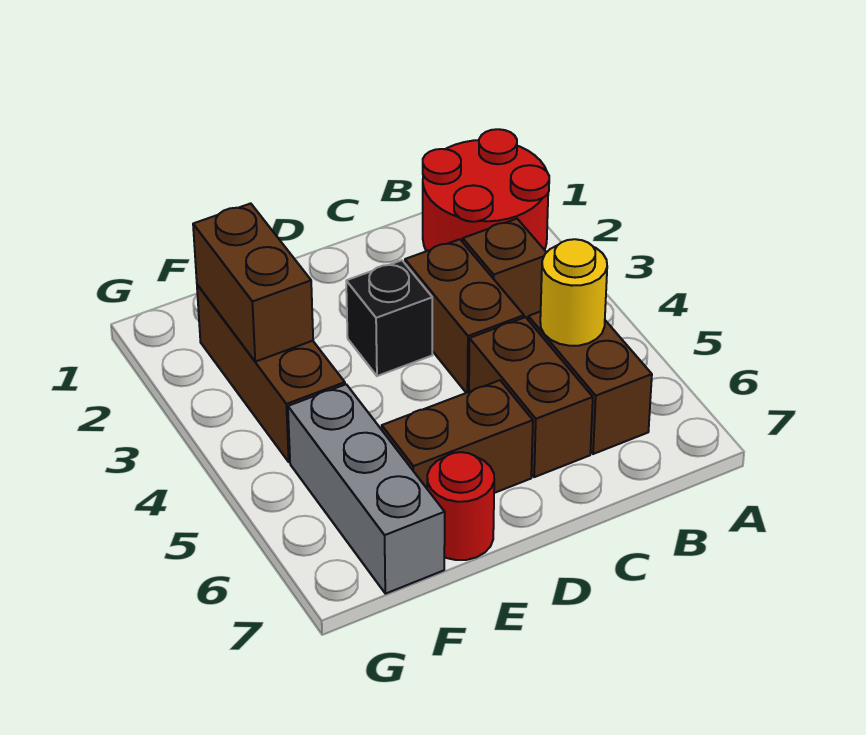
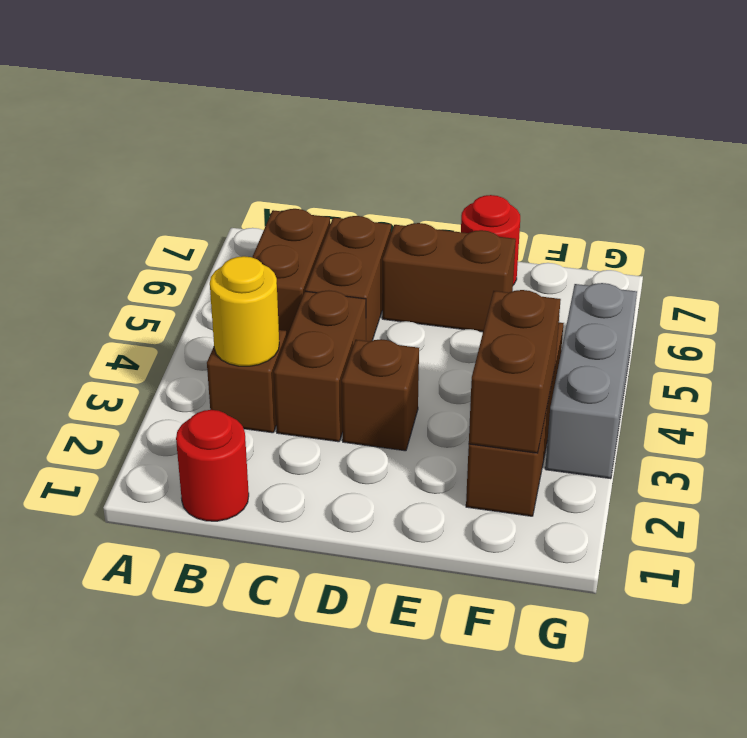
red round brick A1:B2 level 1 -> red round brick B1 level 1
yellow round brick B5 level 2 -> yellow round brick B3 level 2
black brick D3 level 1 -> brown brick D3 level 1
grey brick F5:F7 level 1 -> grey brick G3:G5 level 1

